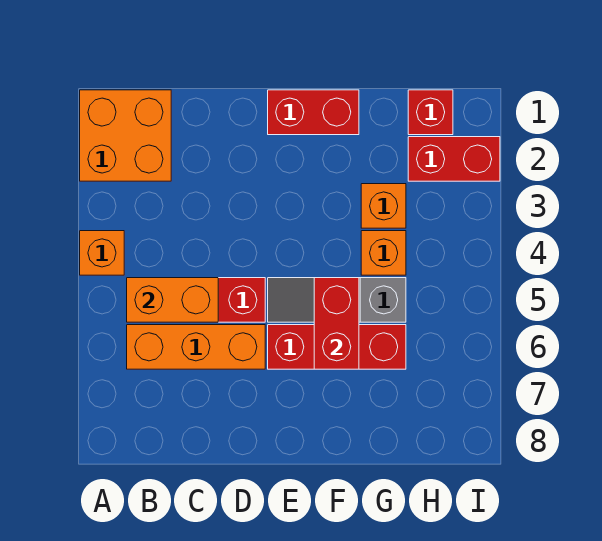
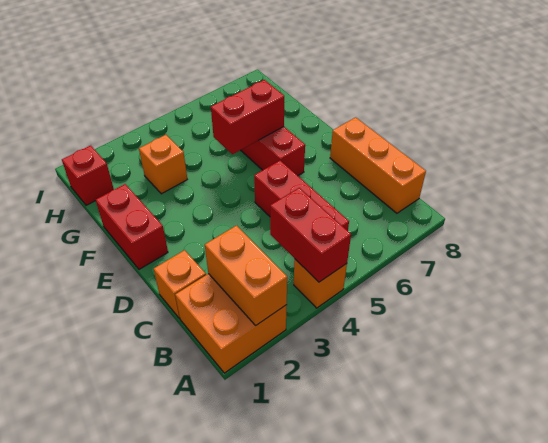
orange brick B5:C5 level 2 -> orange brick A2:B2 level 2
orange brick B6:D6 level 1 -> orange brick B8:D8 level 1
grey slope E5:G5 level 1 top G -> none
orange brick G4 level 1 -> orange brick C1 level 1
red brick H2:I2 level 1 -> red brick A4:B4 level 2

